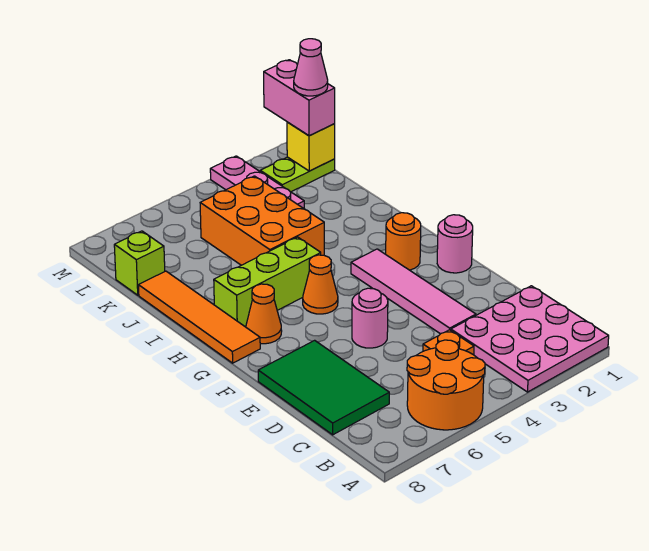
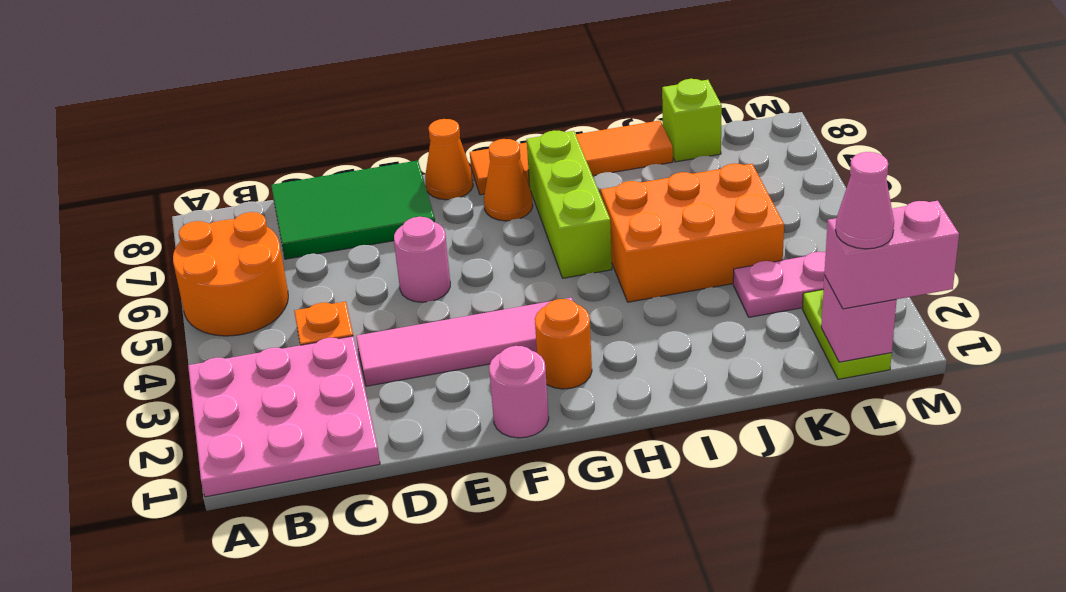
orange cone G5 level 1 -> orange cone F8 level 1
yellow brick L1 level 2 -> pink brick L1 level 2

